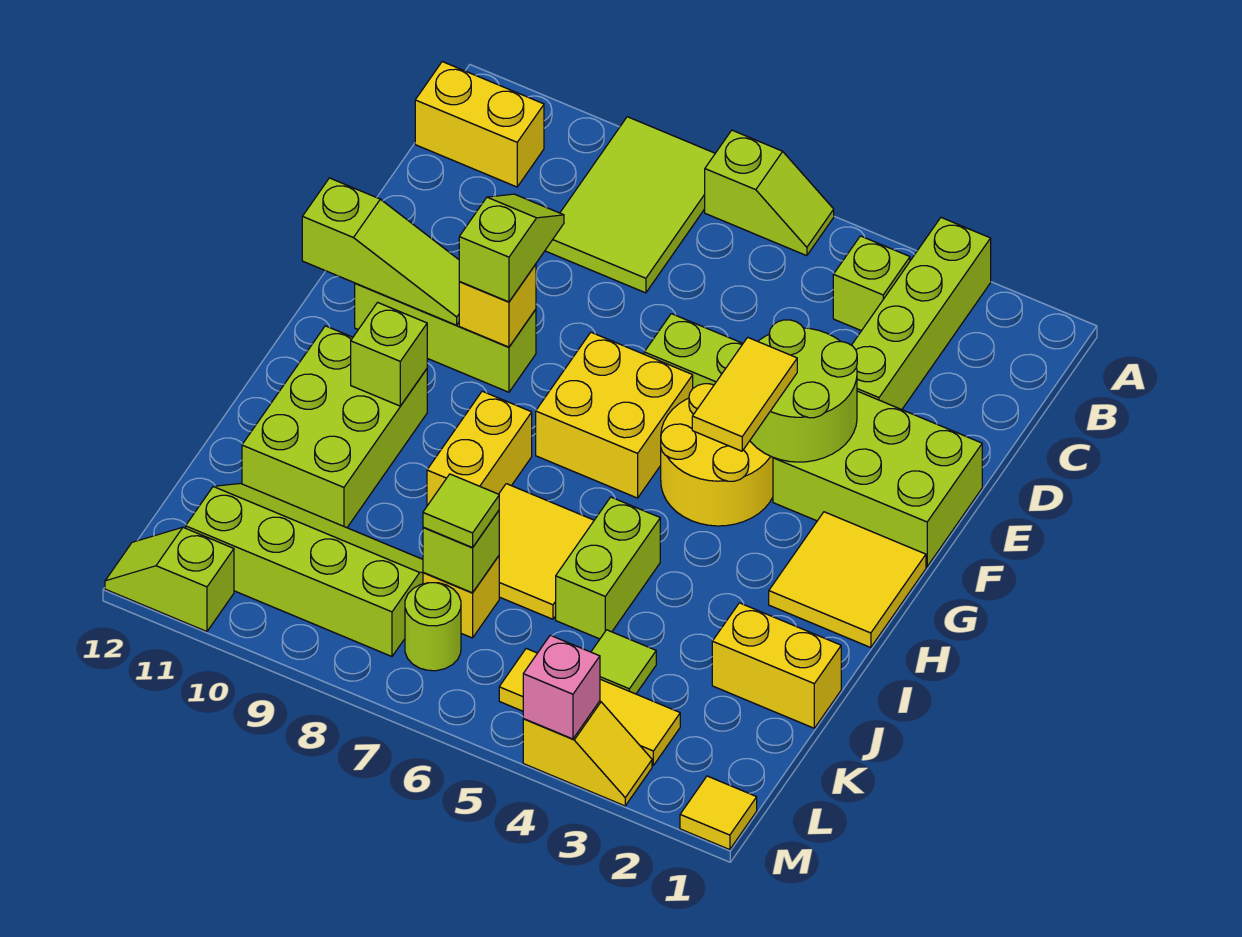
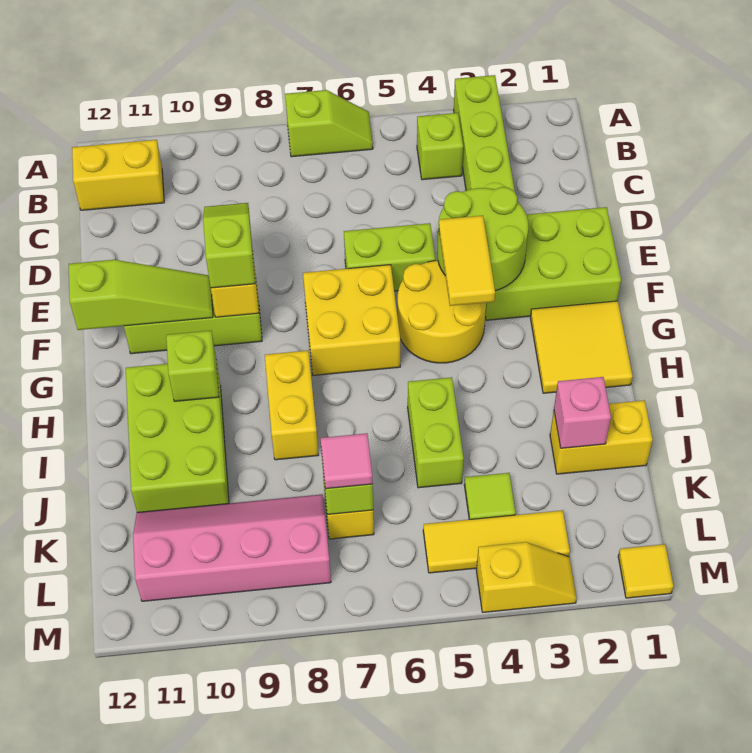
lime tile A8:C9 level 1 -> none
yellow tile I6:J7 level 1 -> none
lime tile K7 level 3 -> pink tile K7 level 3
lime slope K8:L11 level 1 top L -> pink slope K8:L11 level 1 top L
lime round brick L7 level 1 -> none
pink brick M4 level 2 -> pink brick J2 level 2
lime slope M11:M12 level 1 top 11 -> none

